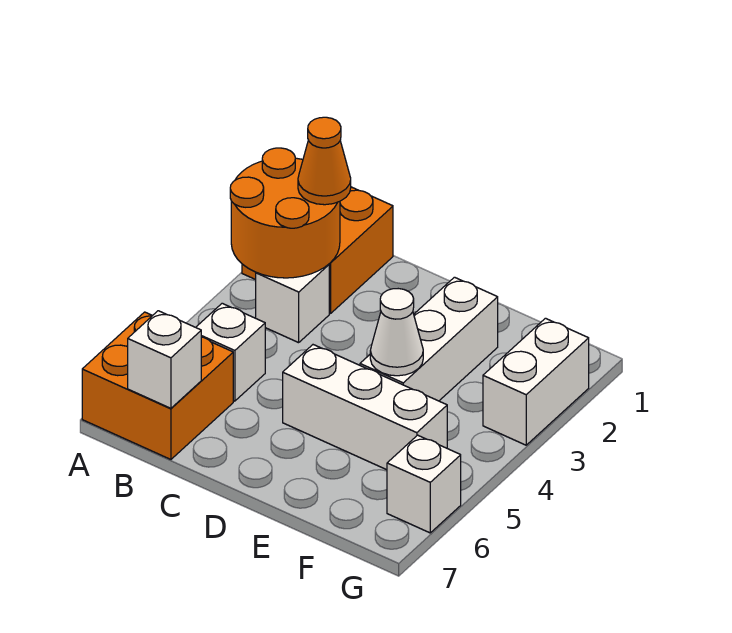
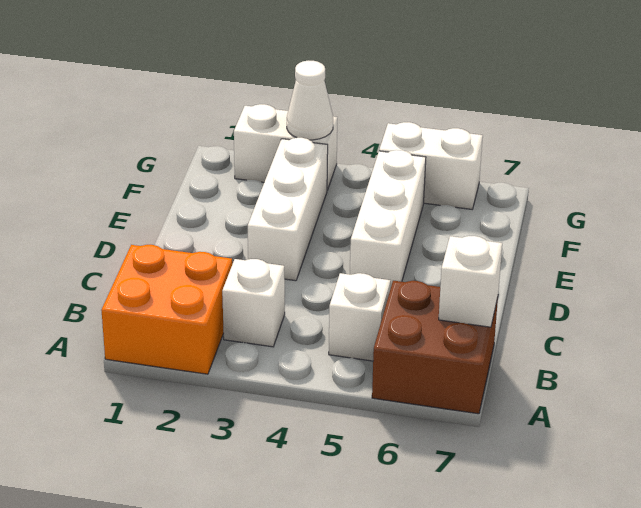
orange round brick A2:B3 level 2 -> none
orange brick A6:B7 level 1 -> brown brick A6:B7 level 1
orange cone B2 level 3 -> none
white brick E2:E4 level 1 -> white brick D3:F3 level 1
white cone E4 level 2 -> white cone G3 level 2
white brick G6 level 1 -> white brick G5:G6 level 1

